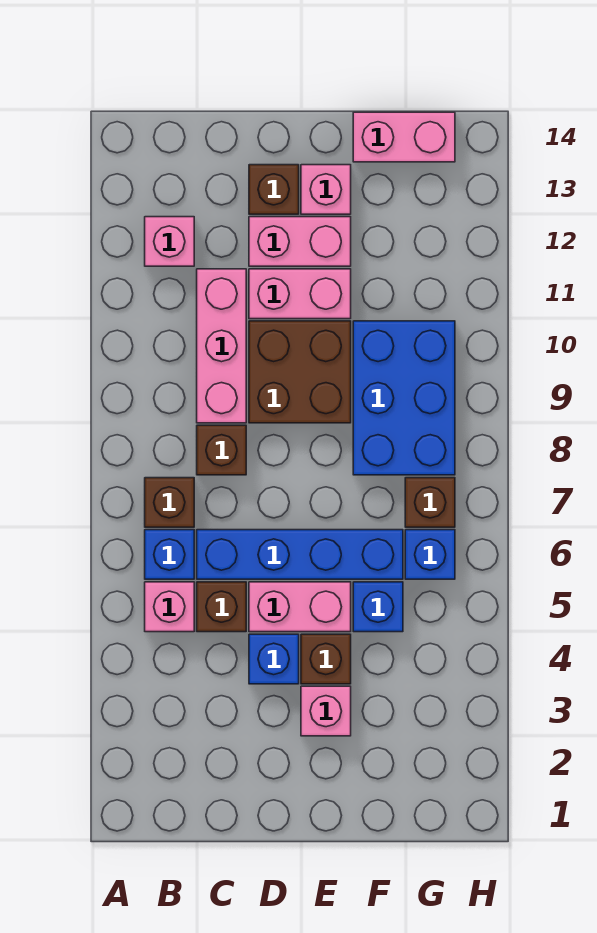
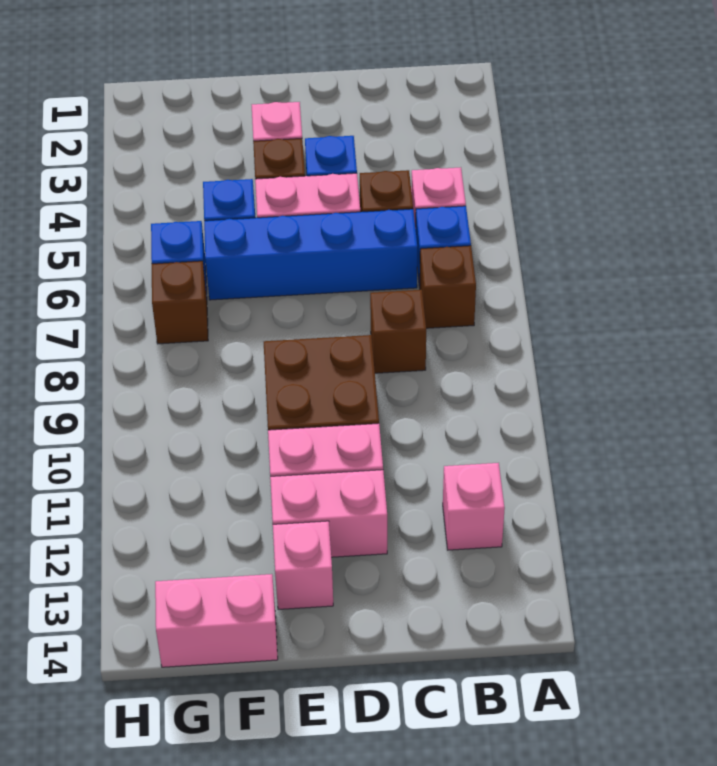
pink brick C9:C11 level 1 -> none
brown brick D13 level 1 -> none
blue brick F8:G10 level 1 -> none

